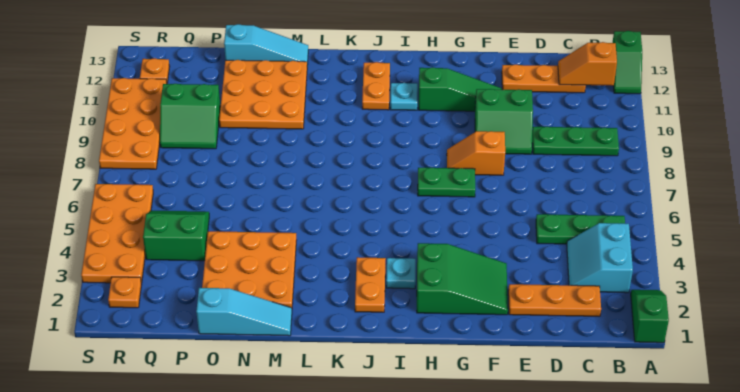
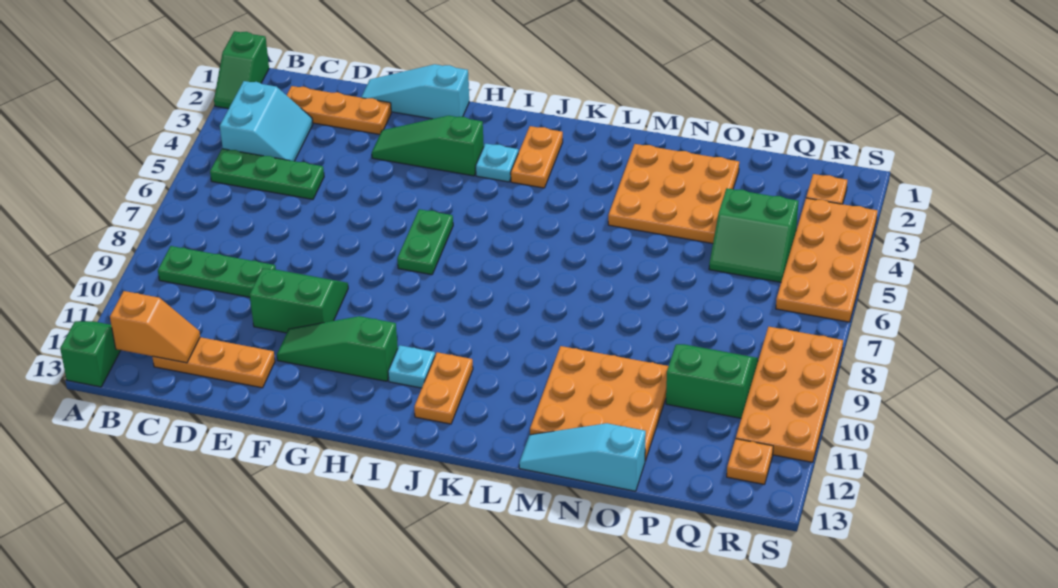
green slope F2:H3 level 1 top H -> green slope F3:H3 level 1 top H
orange slope F8:G8 level 1 top F -> none
green plate G7:H7 level 1 -> green plate H6:H7 level 1
cyan slope M1:O1 level 1 top O -> cyan slope E1:G1 level 1 top G

